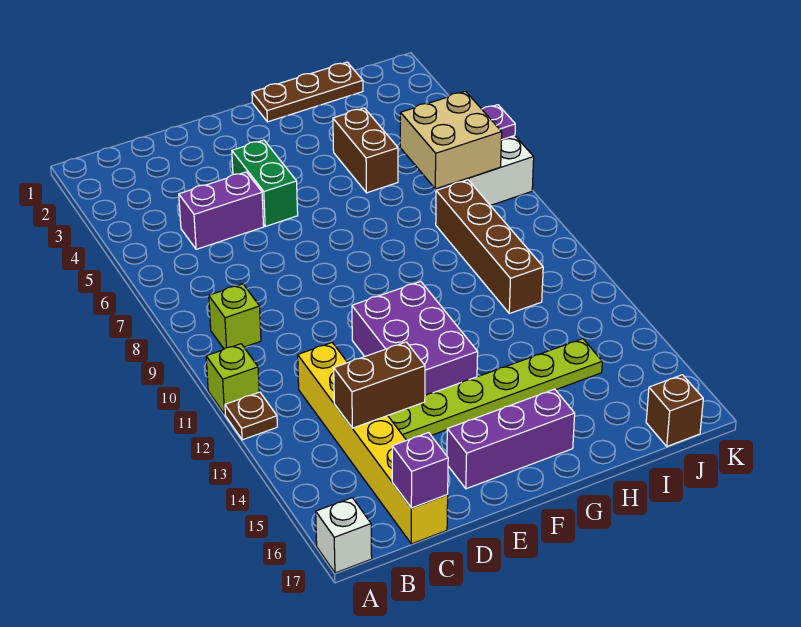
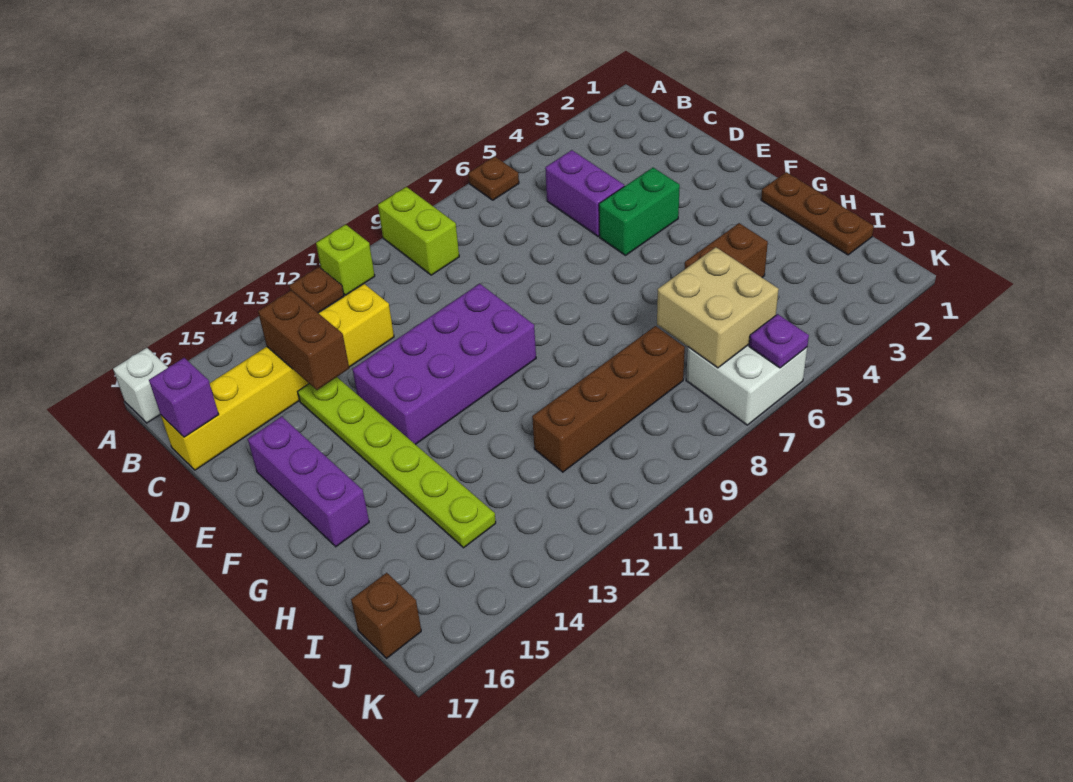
none -> brown plate A6 level 1
lime brick B9 level 1 -> lime brick A9:B9 level 1
purple brick E11:F13 level 1 -> purple brick E10:F13 level 1

